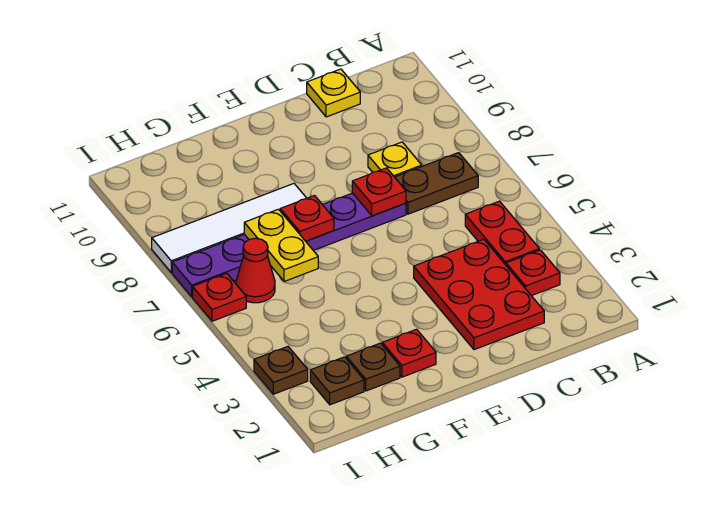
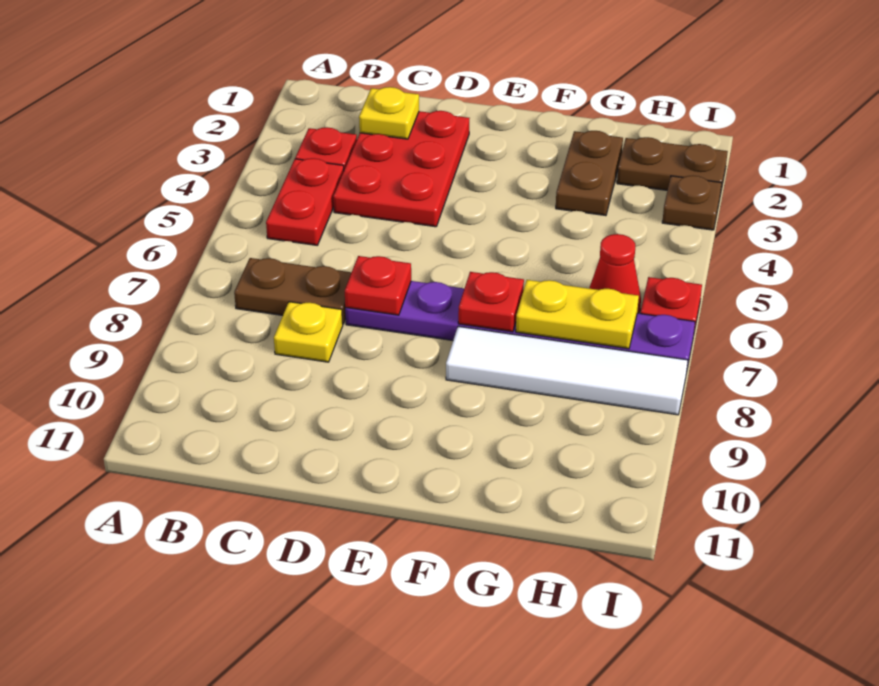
yellow plate C11 level 1 -> yellow plate C2 level 2
red plate F2 level 1 -> none
brown plate G2 level 1 -> brown plate G2:G3 level 1
yellow plate G6:G7 level 2 -> yellow plate G7:H7 level 2
brown plate H2 level 1 -> brown plate H2:I2 level 1

